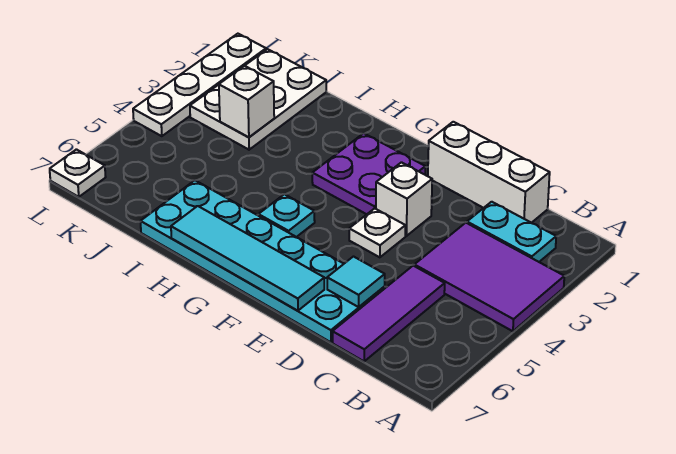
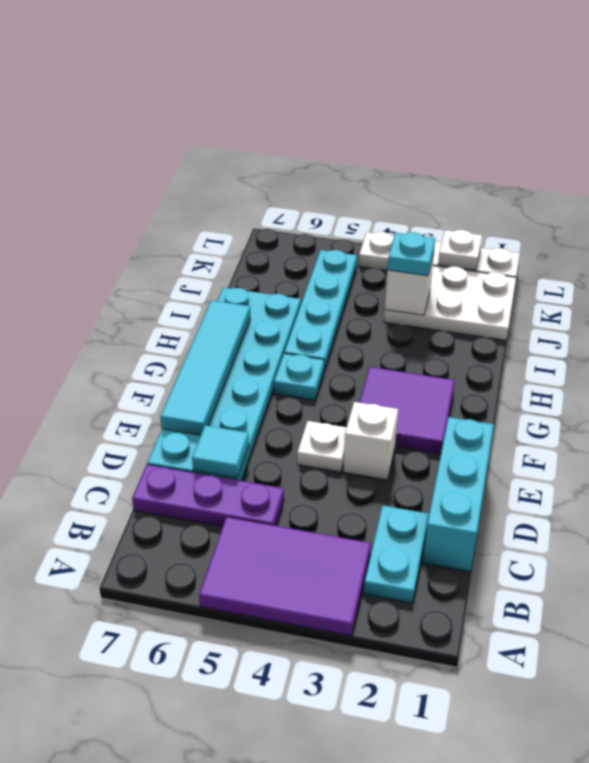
purple tile A3:C4 level 1 -> purple tile A3:B5 level 1
white brick C1:E1 level 1 -> cyan brick C1:E1 level 1
purple tile C5:C7 level 1 -> purple plate C5:C7 level 1
purple plate F2:G3 level 1 -> purple tile F2:G3 level 1
none -> cyan plate H5:K5 level 1
none -> cyan plate J3 level 3
white plate L7 level 1 -> white plate L2 level 2

